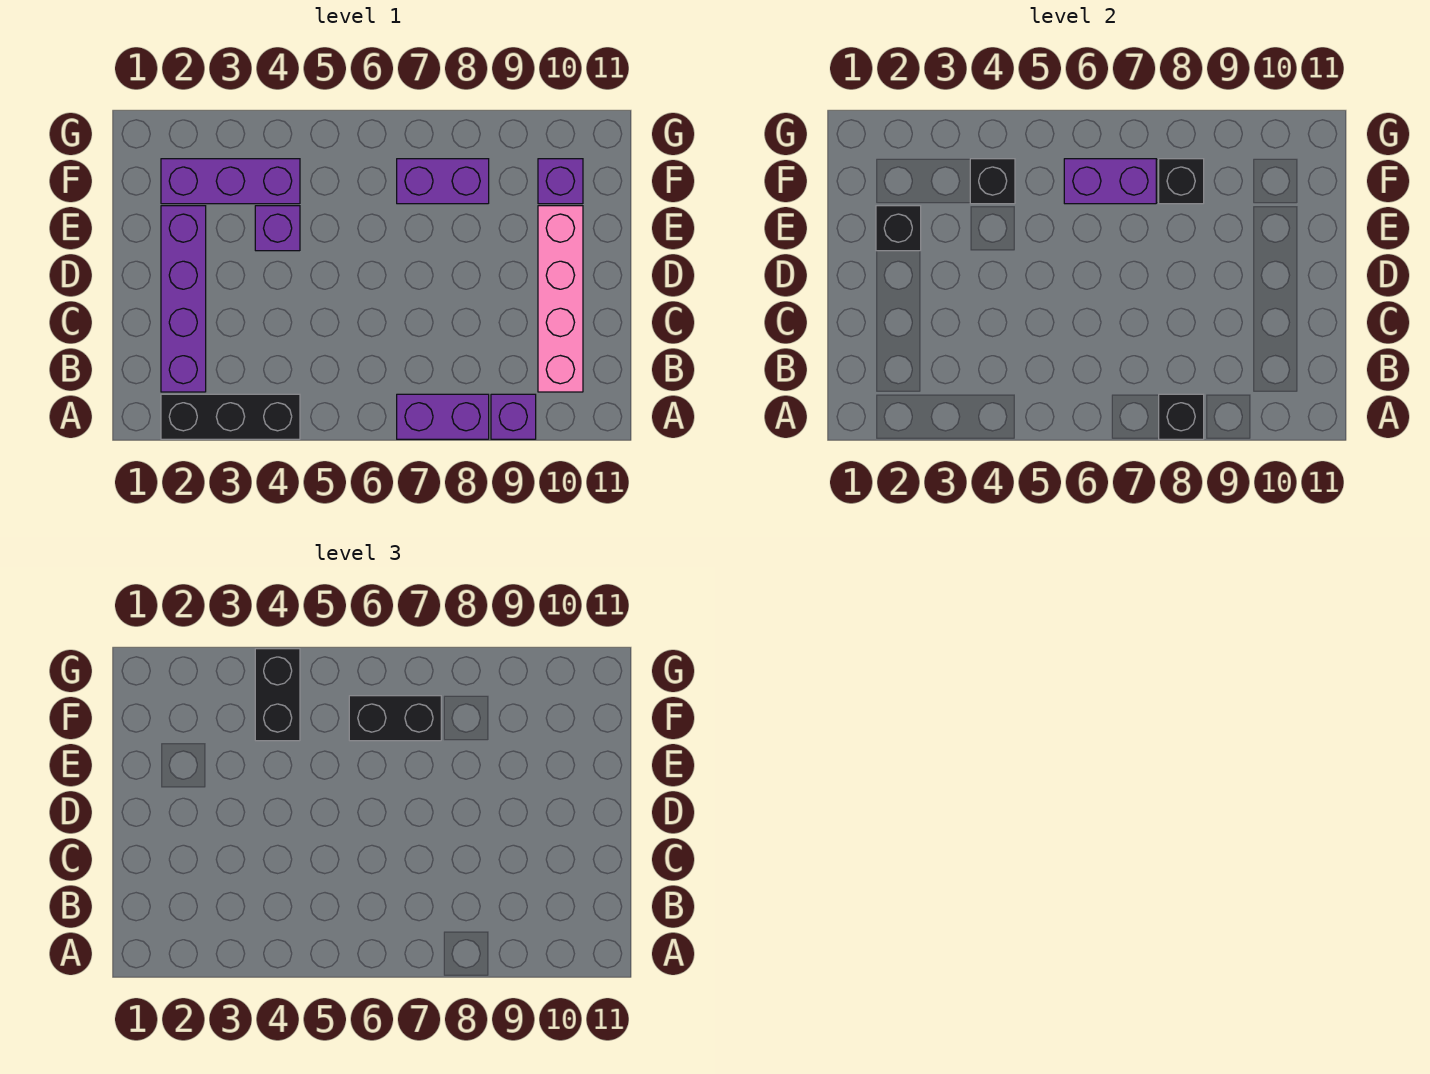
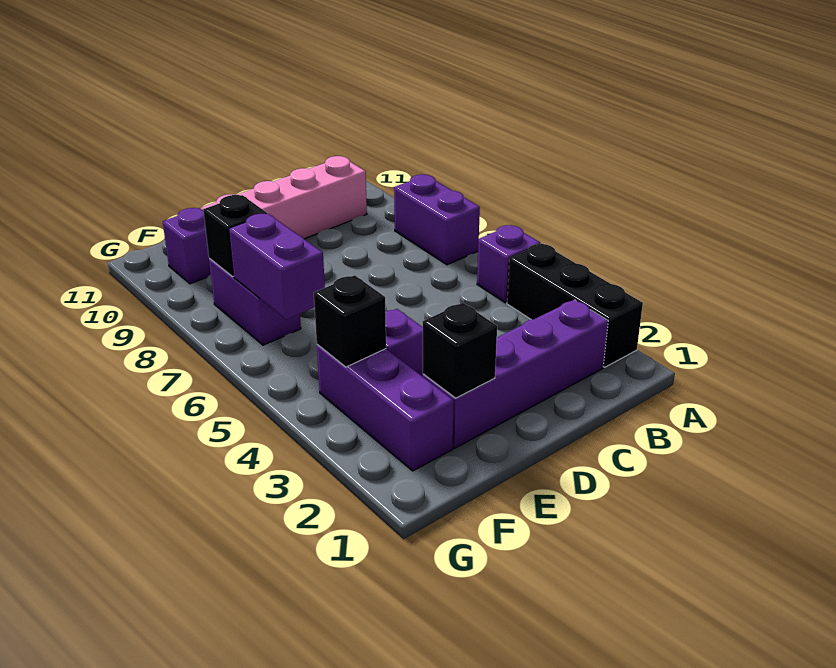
black brick A8 level 2 -> none
purple brick A9 level 1 -> purple brick A5 level 1
black brick F4:G4 level 3 -> none
black brick F6:F7 level 3 -> none

